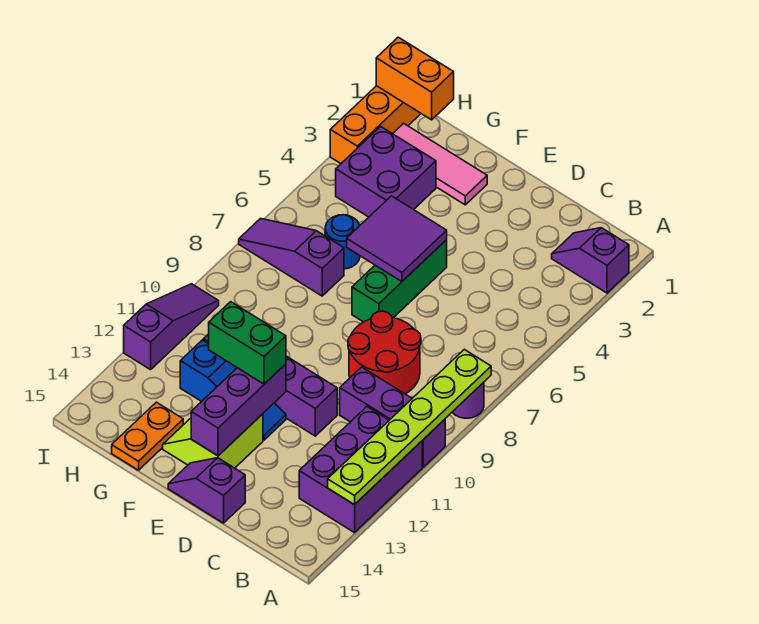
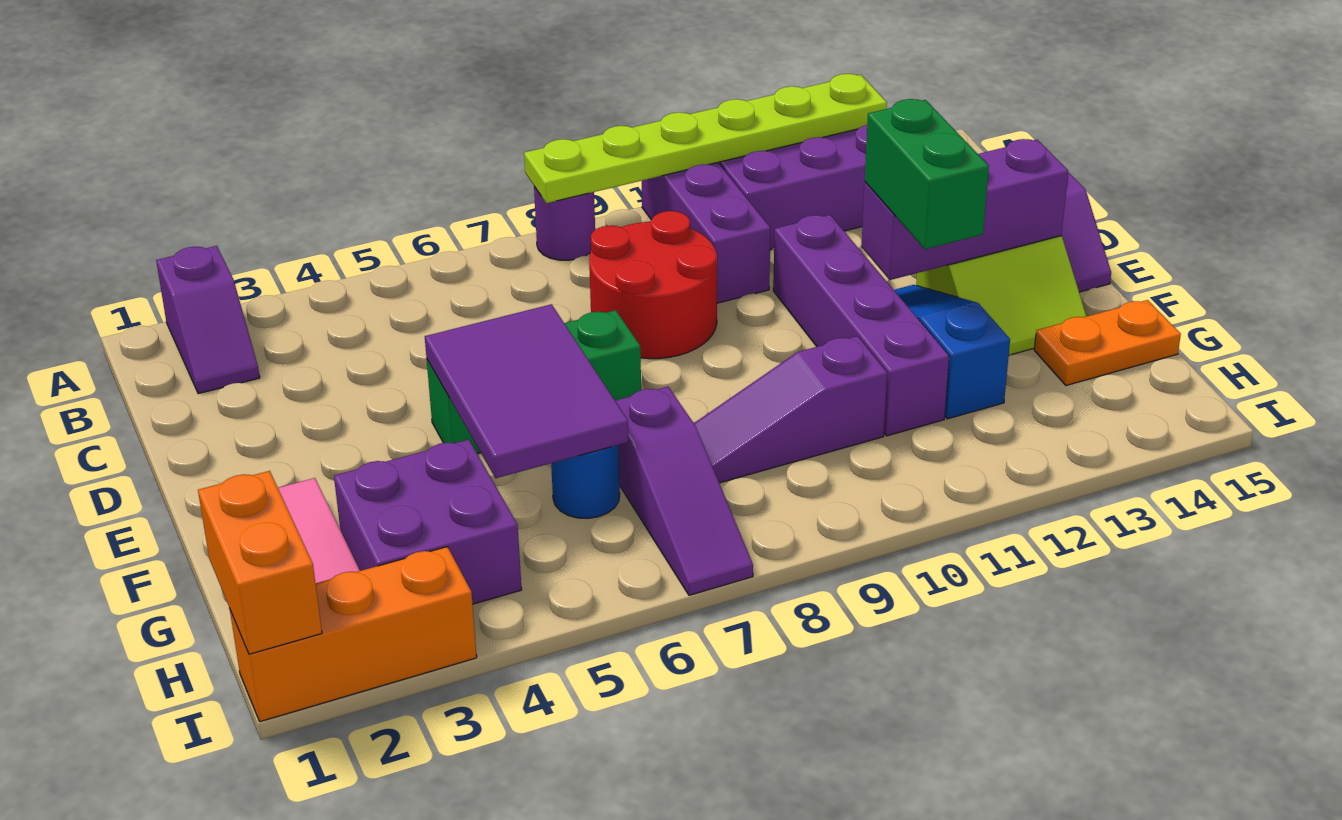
purple tile E5:F6 level 2 -> purple tile E5:G6 level 2
purple slope I10:I12 level 1 top 12 -> purple slope G8:G10 level 1 top 10

